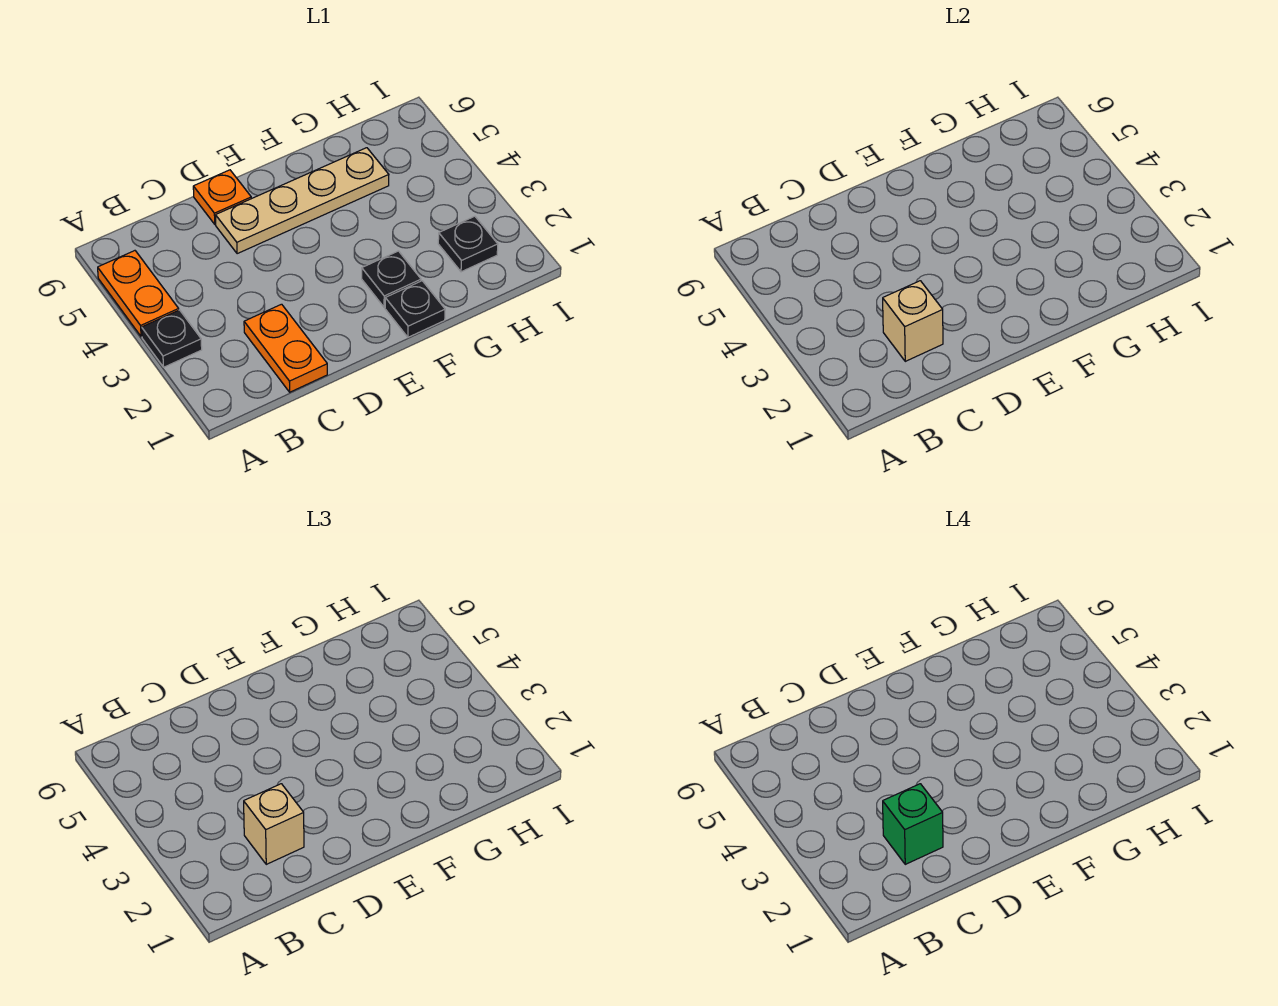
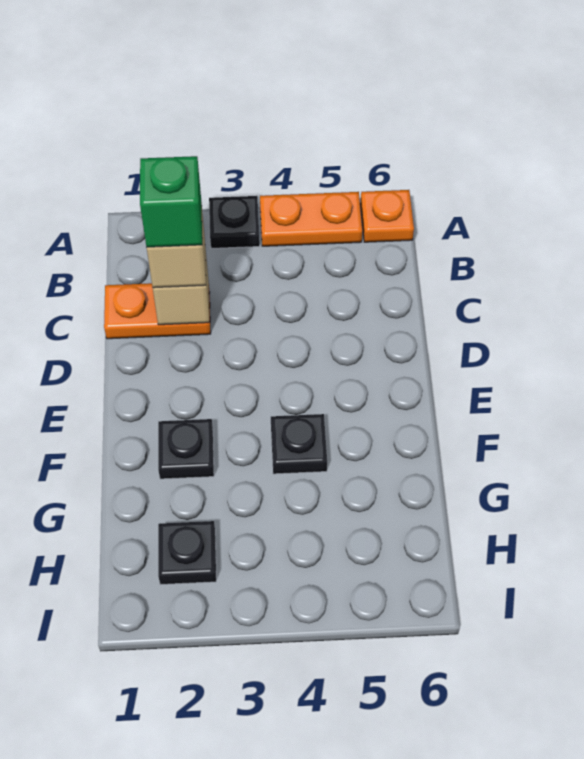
tan plate D5:G5 level 1 -> none
orange plate D6 level 1 -> orange plate A6 level 1
black plate F1 level 1 -> black plate F4 level 1

